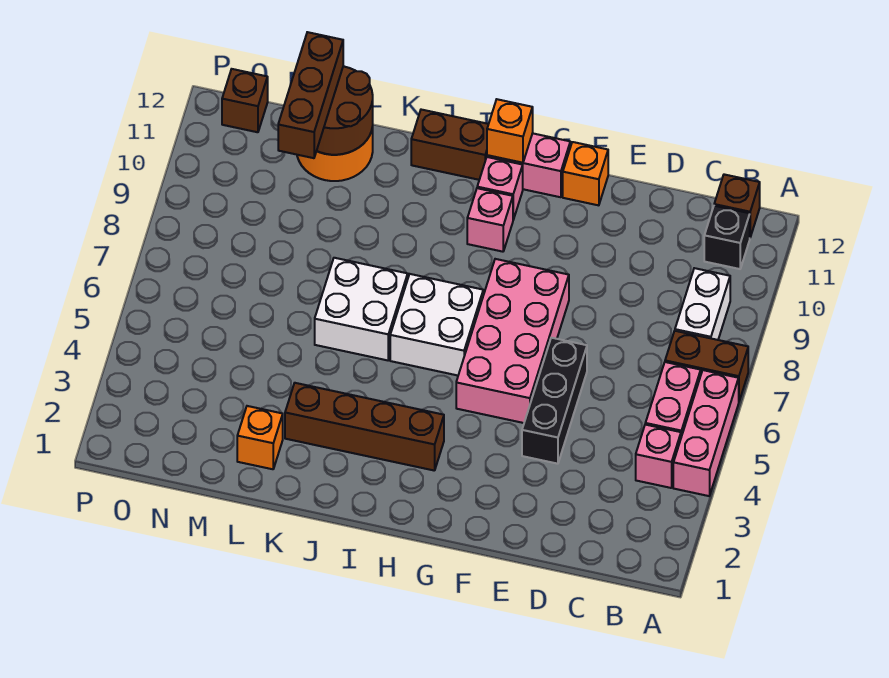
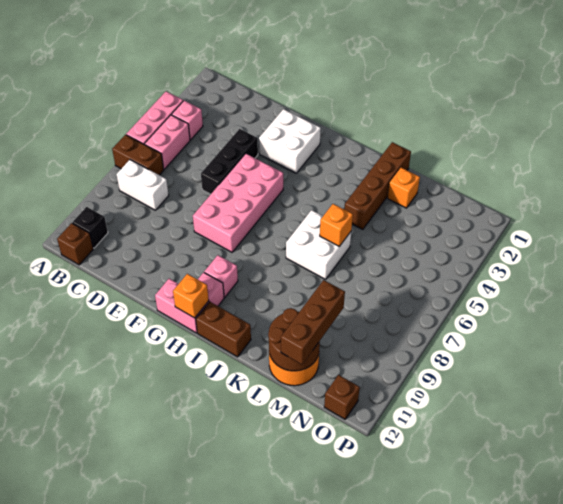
white brick B8:B9 level 1 -> white brick B8:C8 level 1
orange brick F12 level 1 -> orange brick K6 level 2
brown brick H3:K3 level 1 -> brown brick K1:K4 level 1
white brick H6:I7 level 1 -> white brick F2:G3 level 1

